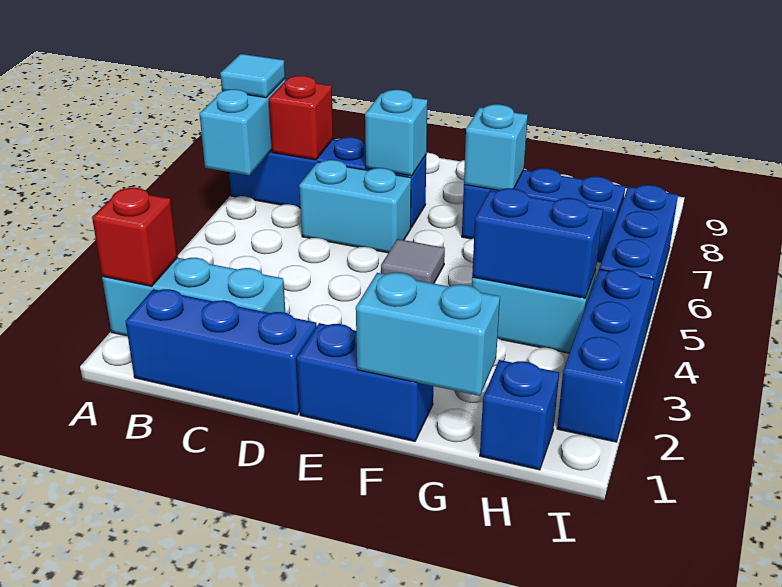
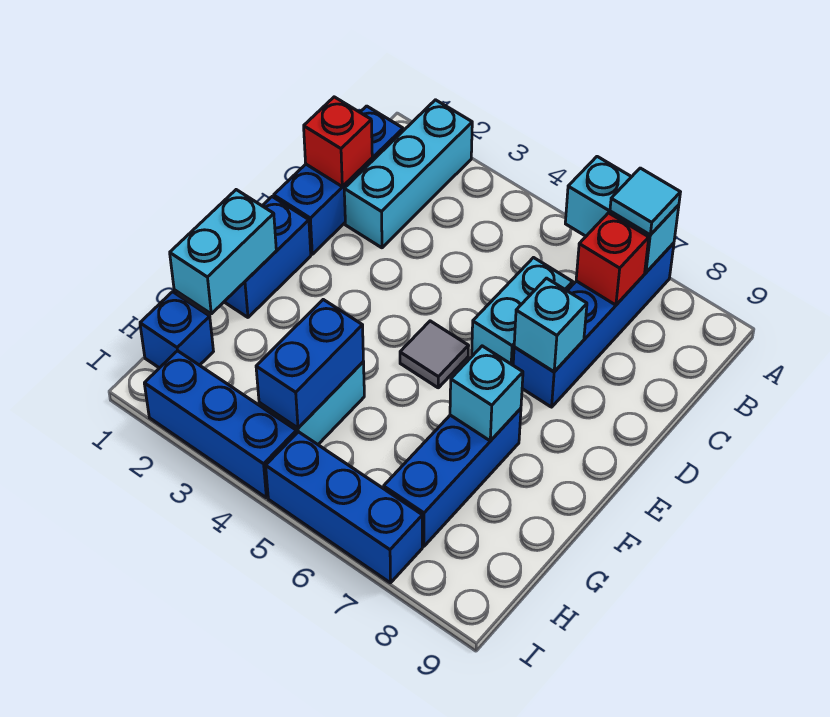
red brick A2 level 2 -> red brick C1 level 2

